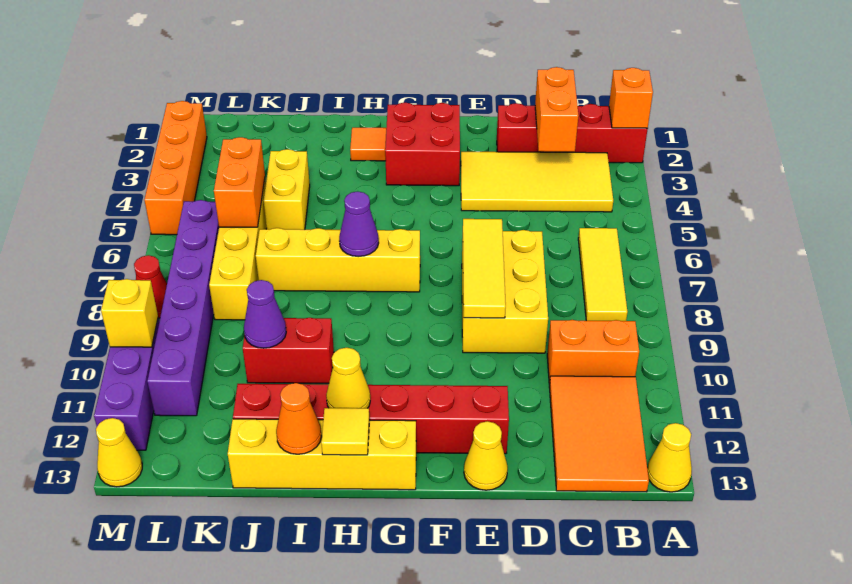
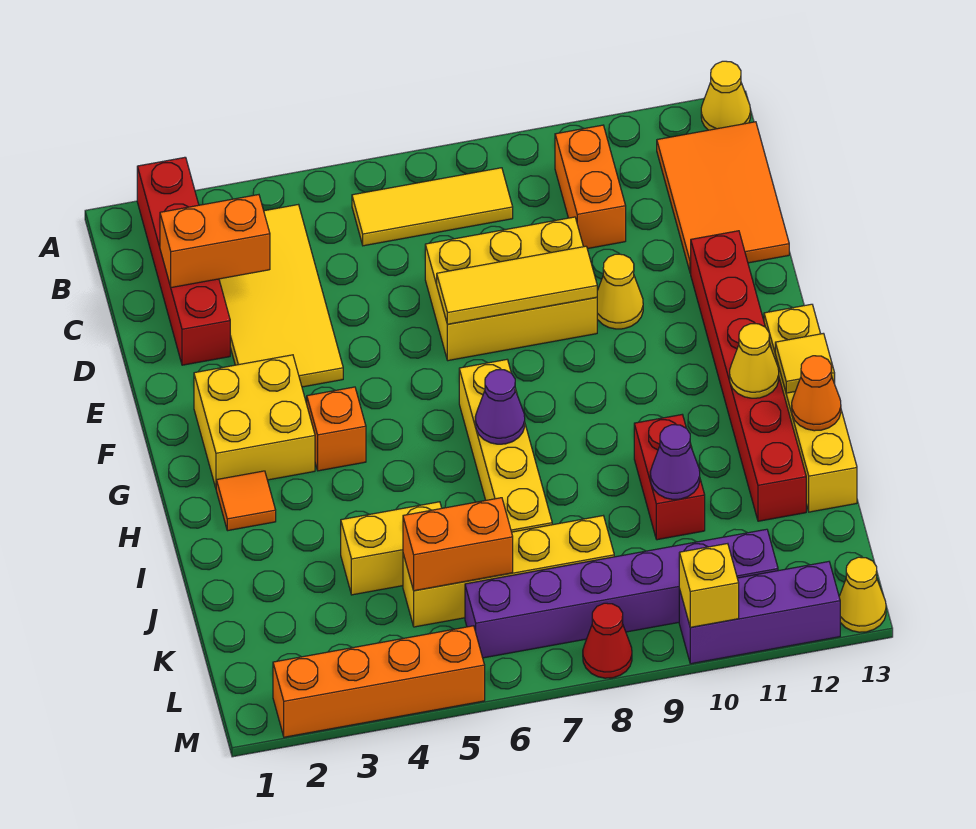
orange brick A2 level 2 -> orange brick G4 level 1
orange tile B11:C13 level 1 -> orange tile B12:D13 level 1
yellow cone E13 level 1 -> yellow cone E10 level 1
red brick F2:G3 level 1 -> yellow brick F2:G3 level 1

